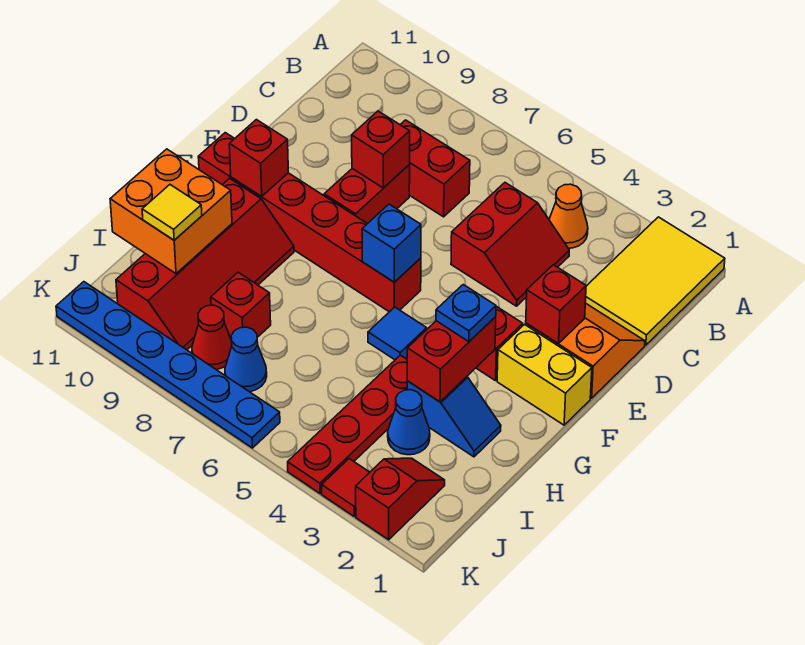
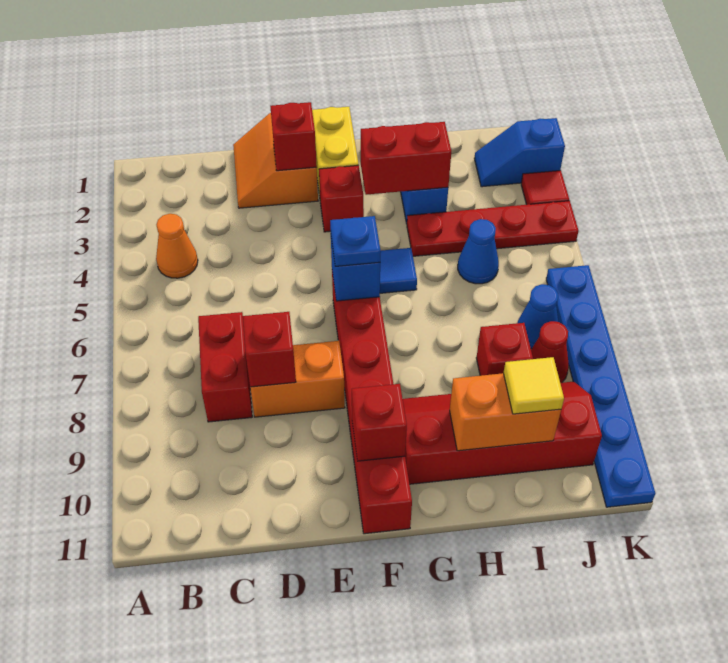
yellow tile A1:C2 level 1 -> none
red slope C4:D5 level 1 top 5 -> none
red brick D8:E8 level 1 -> orange brick D8:E8 level 1
blue plate G3 level 3 -> blue plate F6 level 3
orange brick H10:I11 level 2 -> orange brick H10:I10 level 2
blue cone I3 level 1 -> blue cone I5 level 1
red slope J2:K2 level 1 top K -> blue slope J2:K2 level 1 top K

